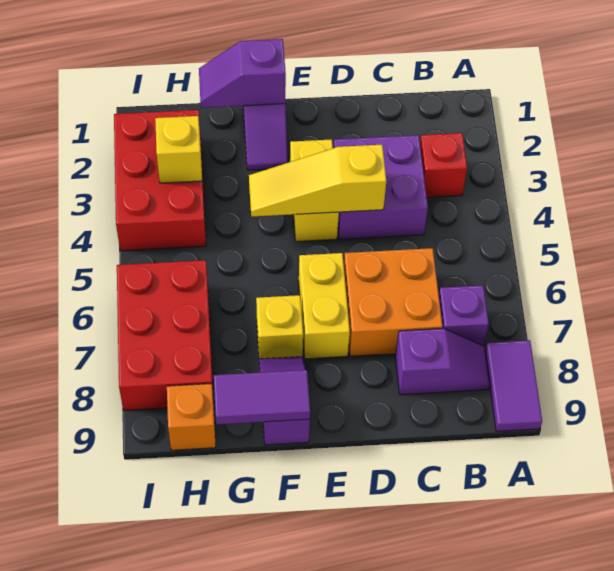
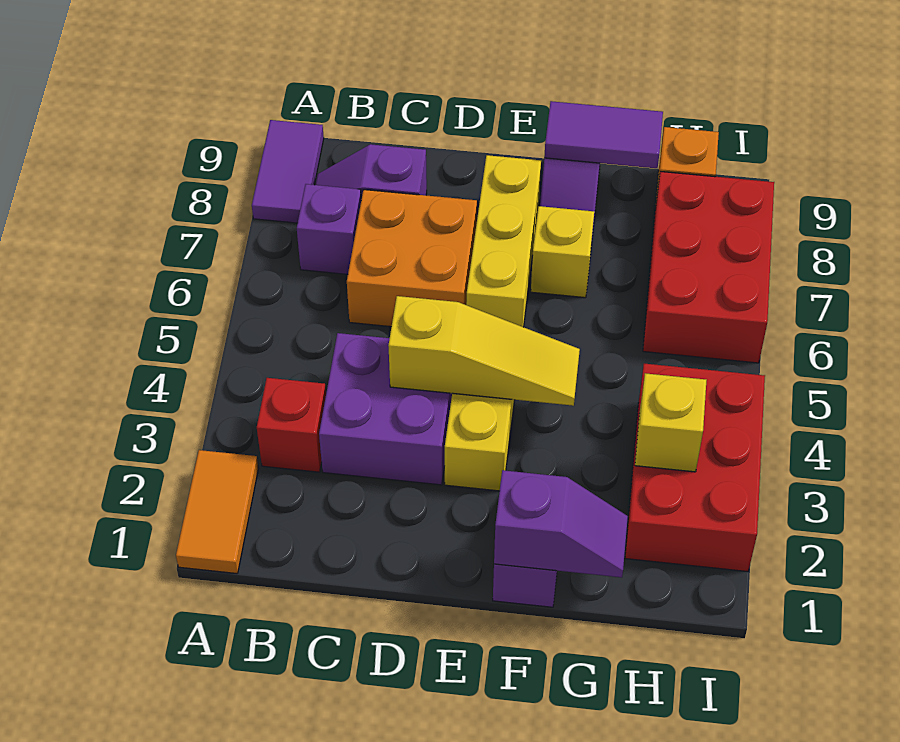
none -> orange tile A1:A2 level 1
yellow brick E6:E7 level 1 -> yellow brick E6:E8 level 1

